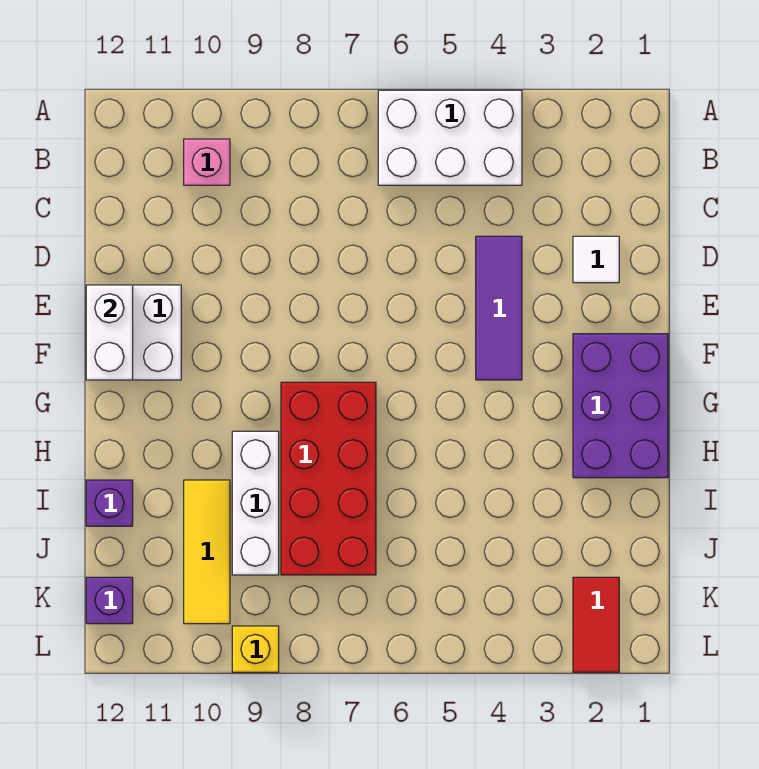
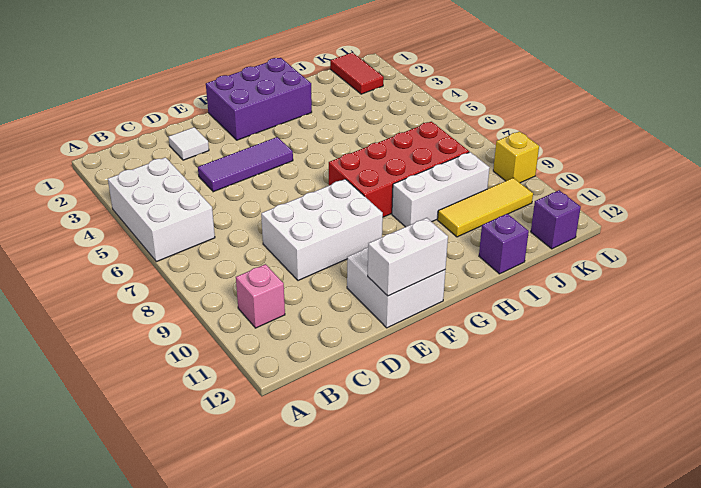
none -> white brick D8:F9 level 1
red tile K2:L2 level 1 -> red tile K1:K2 level 1

